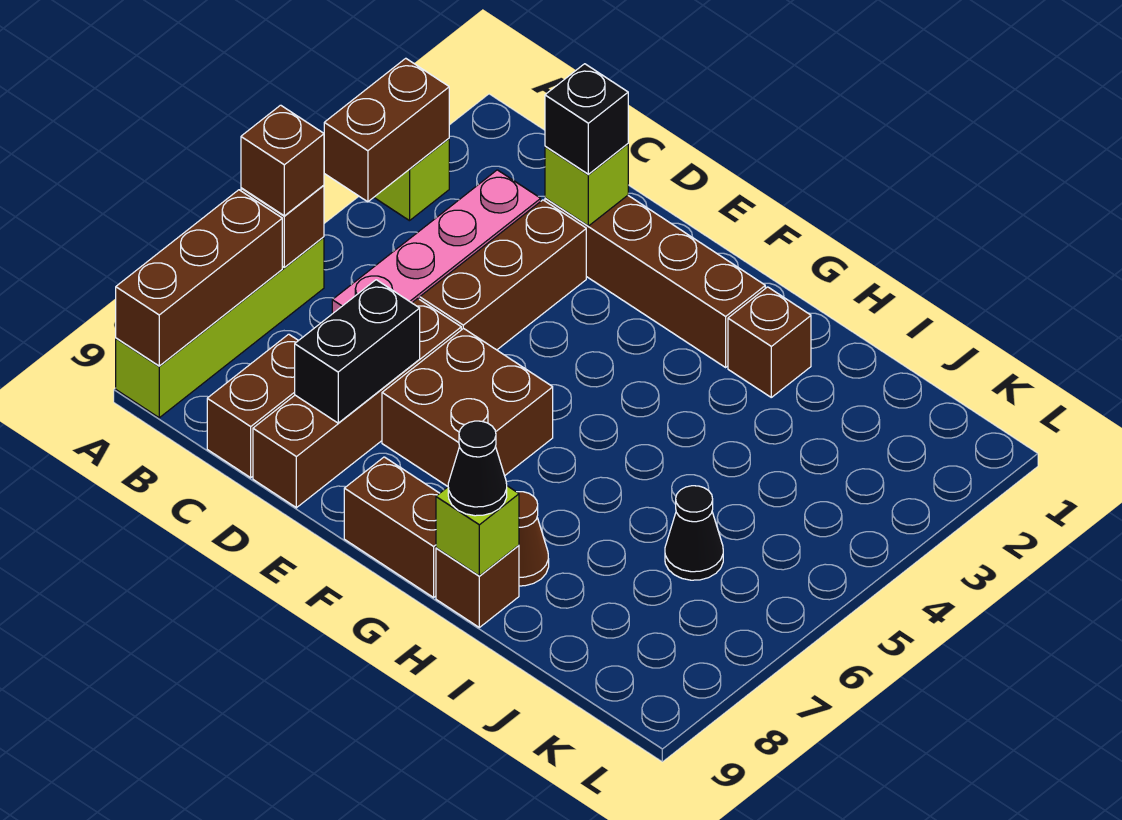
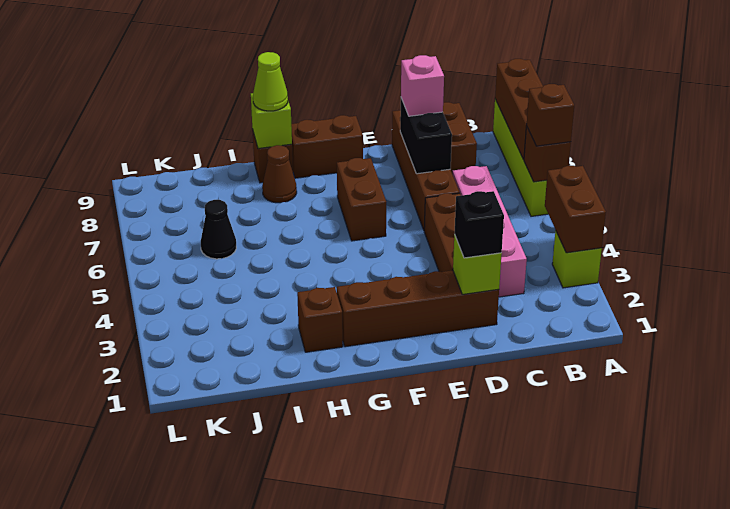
none -> pink brick D8 level 3
brown brick E6:F7 level 1 -> brown brick F6:F7 level 1
black cone H9 level 3 -> lime cone H9 level 3

